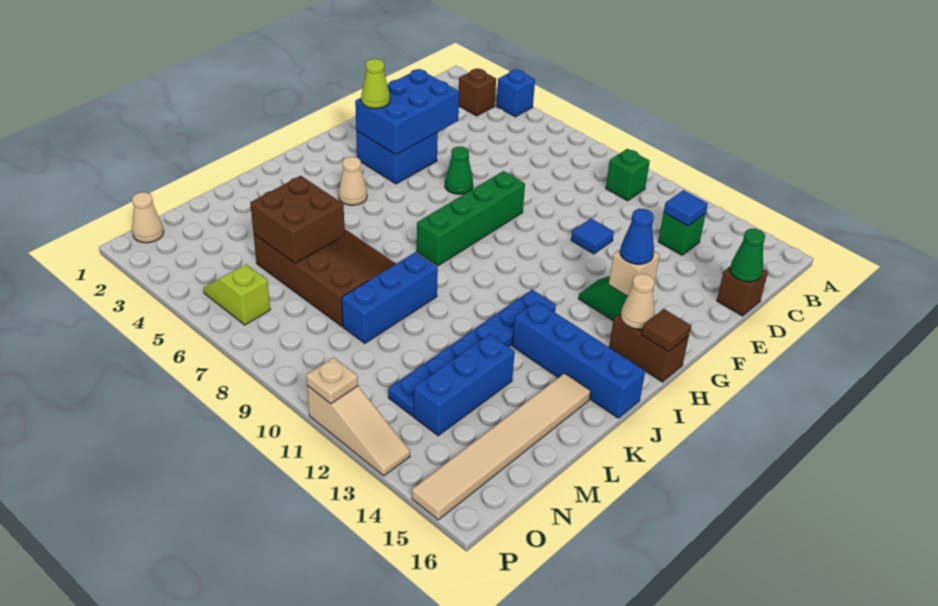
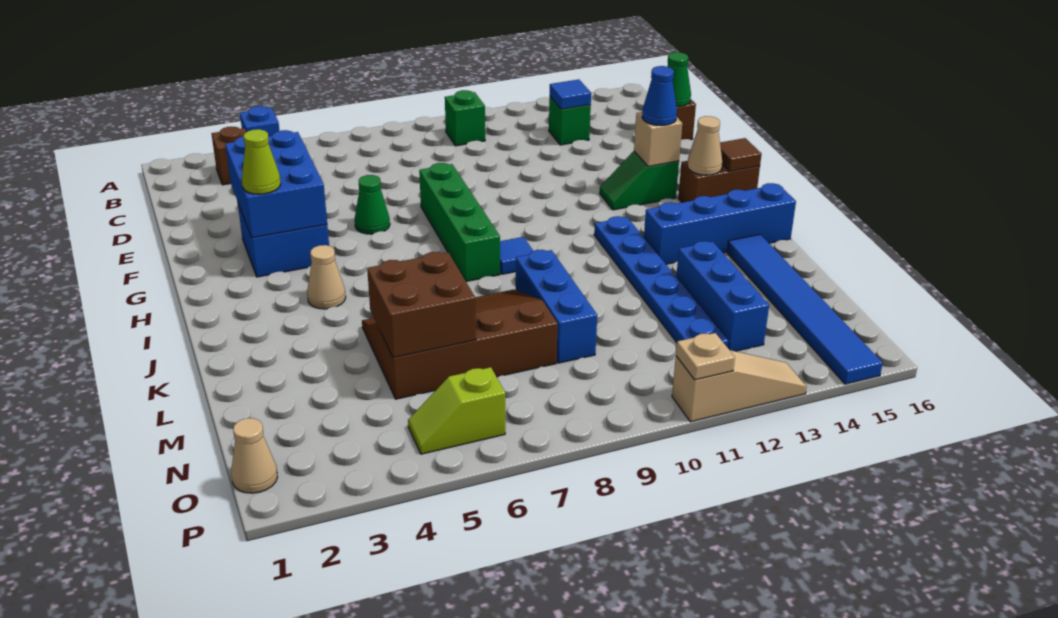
blue tile E11 level 1 -> blue tile I9 level 1
tan tile K15:P15 level 1 -> blue tile K15:P15 level 1

